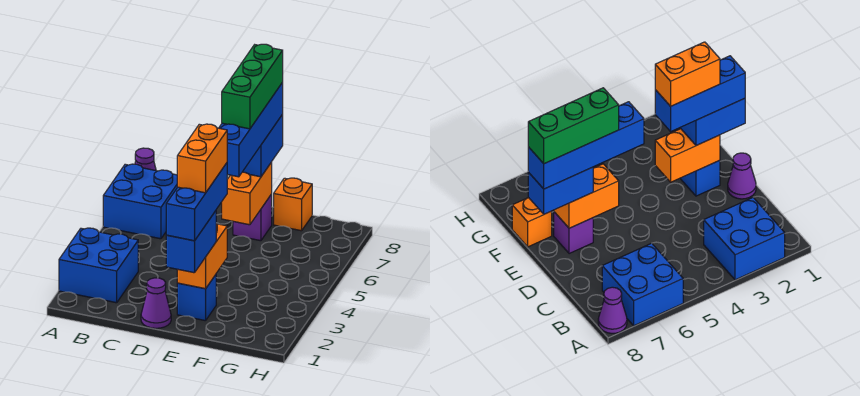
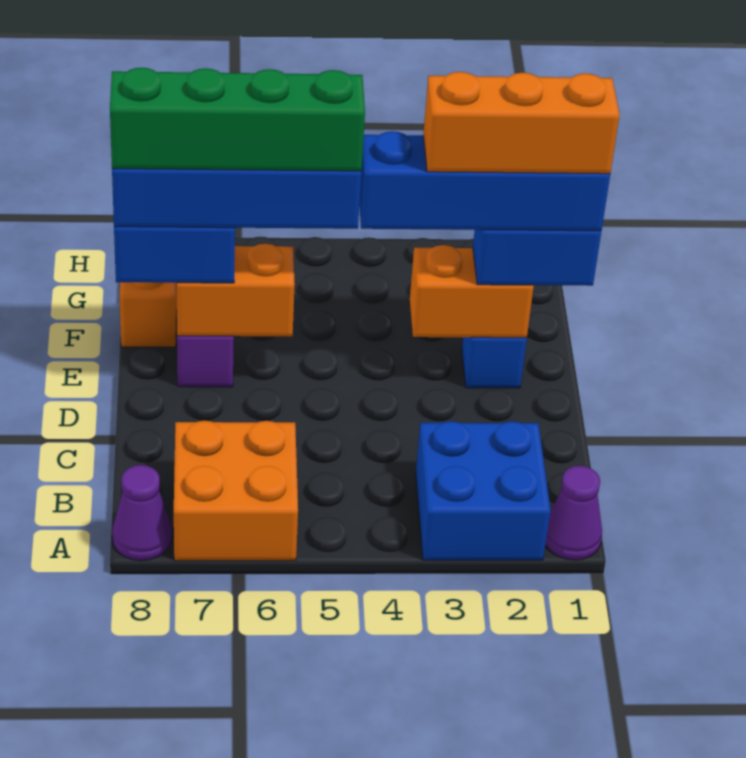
blue brick A6:B7 level 1 -> orange brick A6:B7 level 1
purple cone D1 level 1 -> purple cone A1 level 1
blue brick E1:E3 level 4 -> blue brick E1:E4 level 4
orange brick E2:E3 level 5 -> orange brick E1:E3 level 5
green brick E6:E8 level 5 -> green brick E5:E8 level 5

